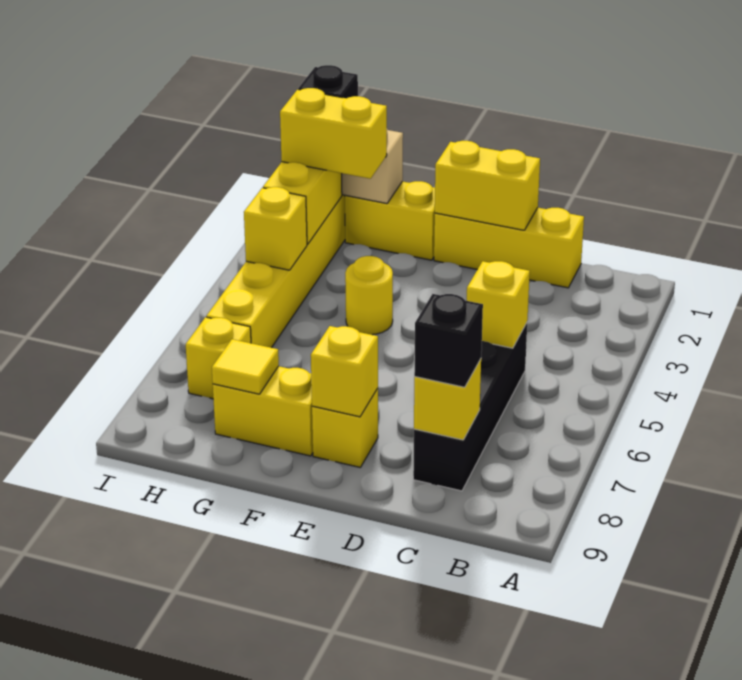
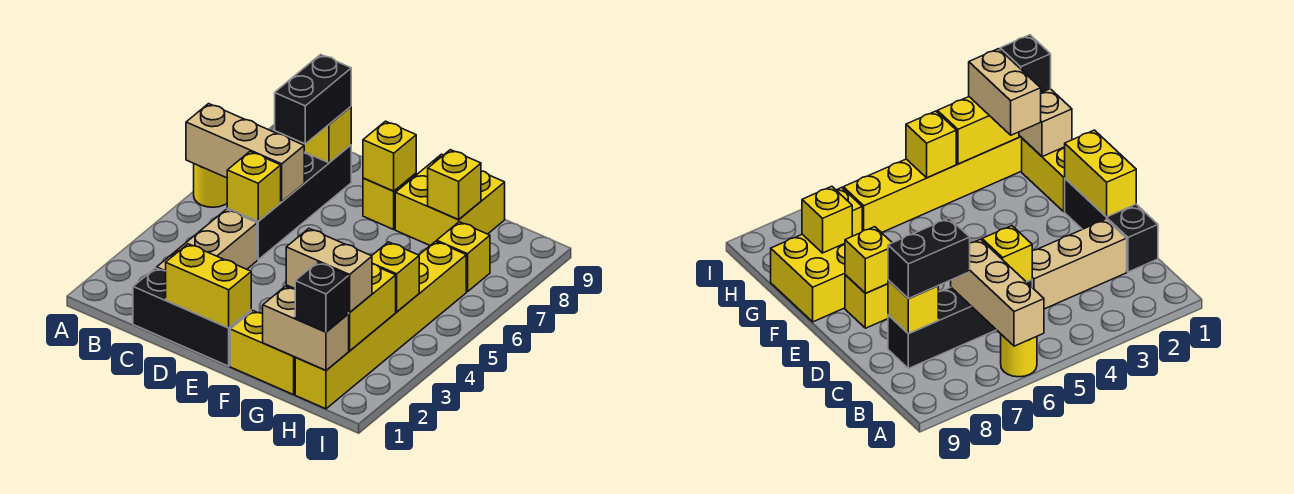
none -> tan brick A6:C6 level 2
yellow brick C1:E1 level 1 -> black brick C1:E1 level 1
none -> tan brick C2:C4 level 1
black brick C8 level 3 -> black brick C7:C8 level 3
yellow round brick F4 level 1 -> yellow round brick A6 level 1
yellow brick F8:G8 level 1 -> yellow brick F8:G9 level 1
yellow brick G2:H2 level 3 -> tan brick G2:H2 level 3
yellow tile G8 level 2 -> yellow brick G8 level 2

